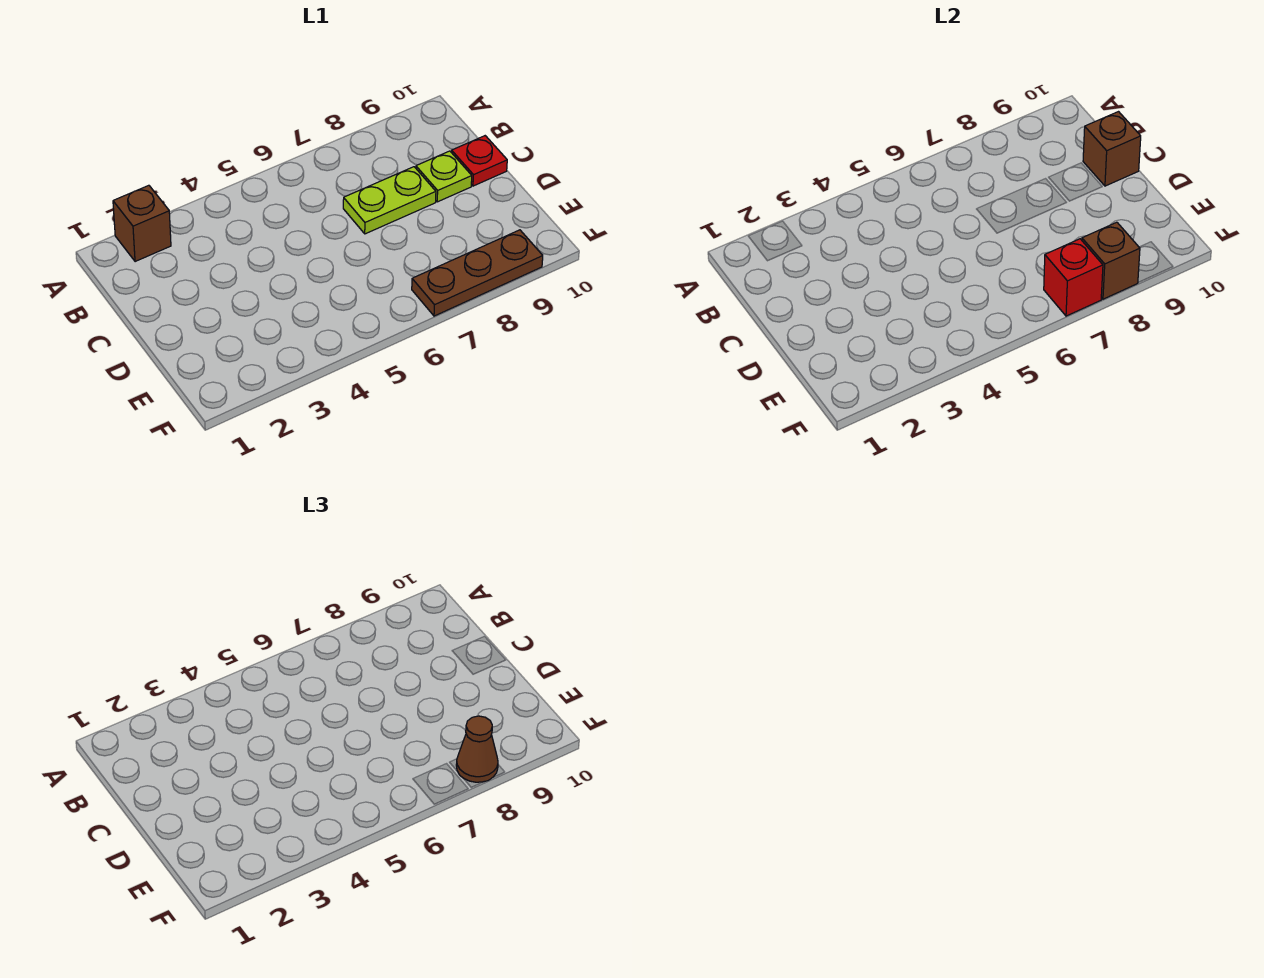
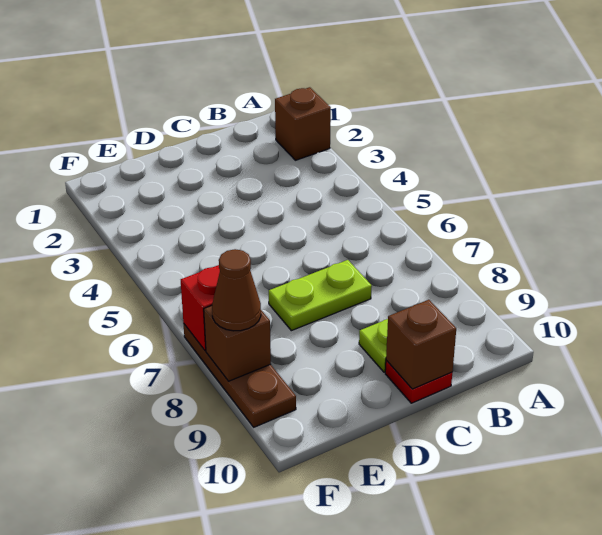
lime plate C7:C8 level 1 -> lime plate C7:D7 level 1

